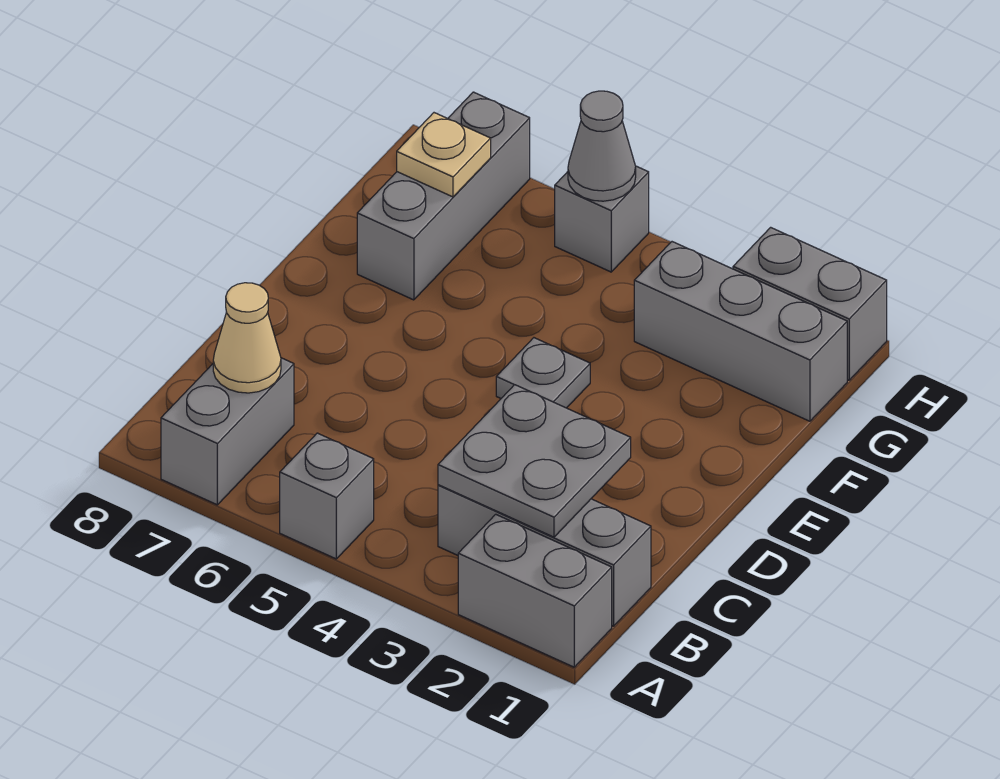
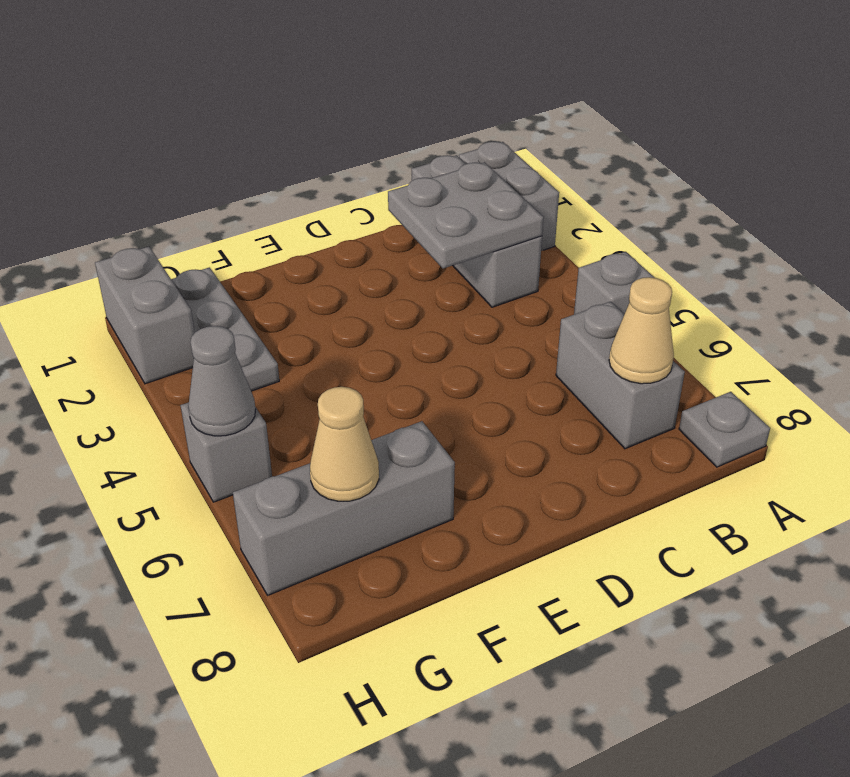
grey brick A7:B7 level 1 -> grey brick B6:B7 level 1
grey plate E4 level 1 -> grey plate A8 level 1
grey brick G1:G3 level 1 -> grey plate G1:G3 level 1
tan plate G7 level 2 -> tan cone G7 level 2

